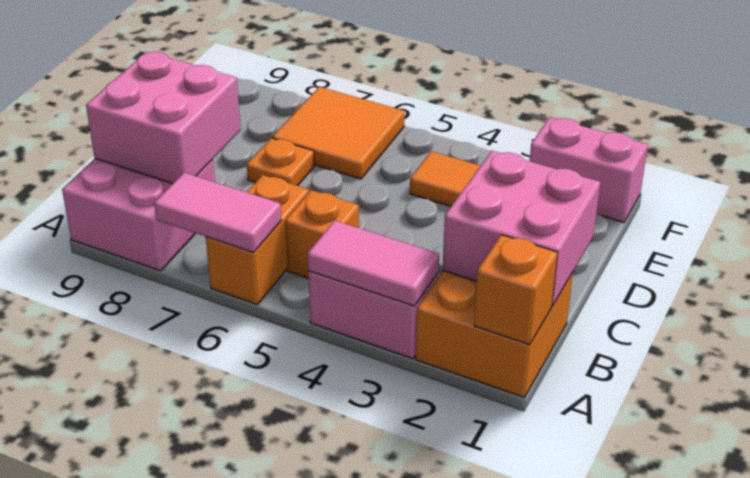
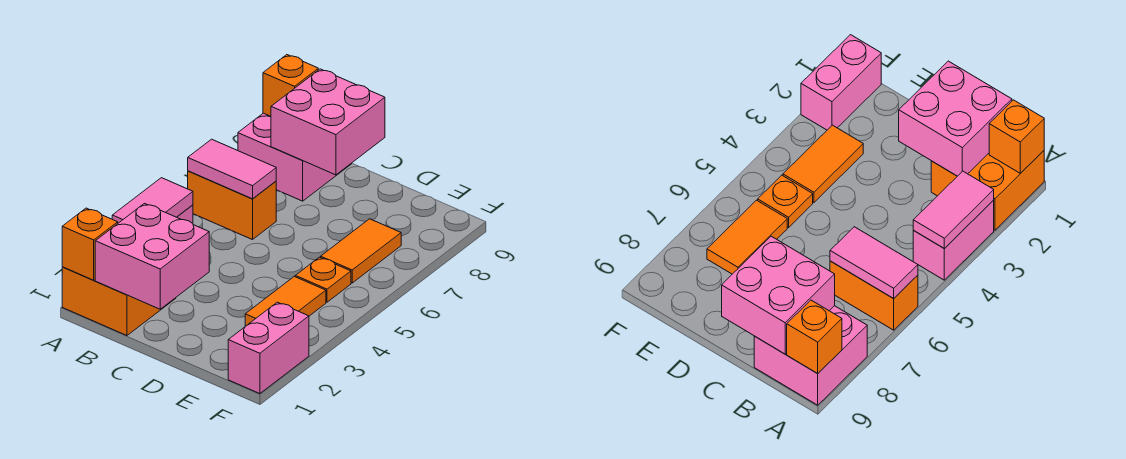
pink tile A6:A7 level 2 -> pink tile A6:B6 level 2
orange brick B5 level 1 -> orange brick A9 level 2
orange plate D7 level 1 -> orange plate E5 level 1
orange tile E6:F7 level 1 -> orange tile E6:E7 level 1

